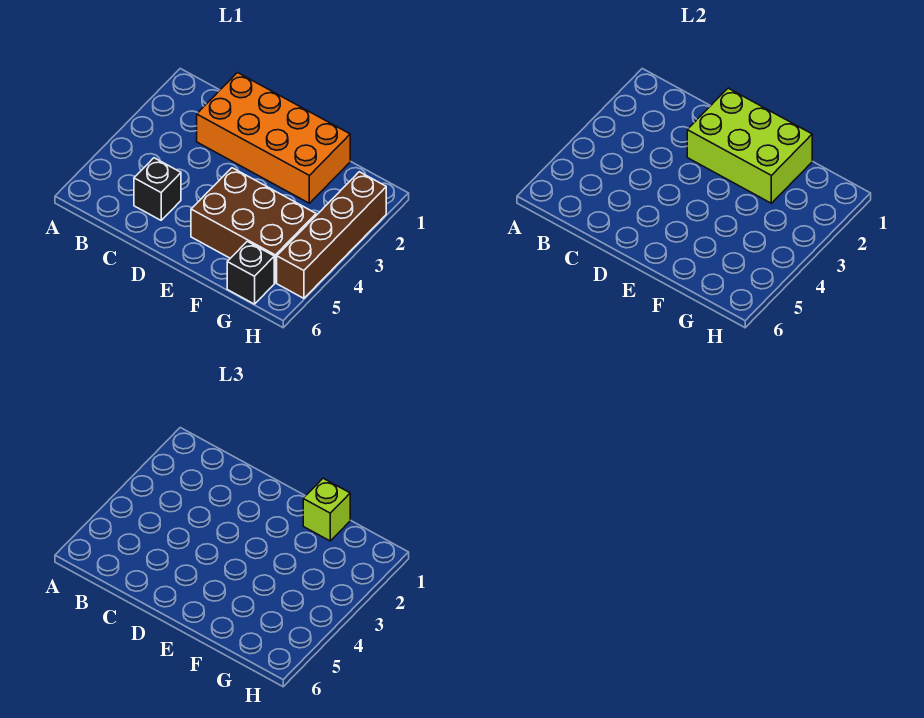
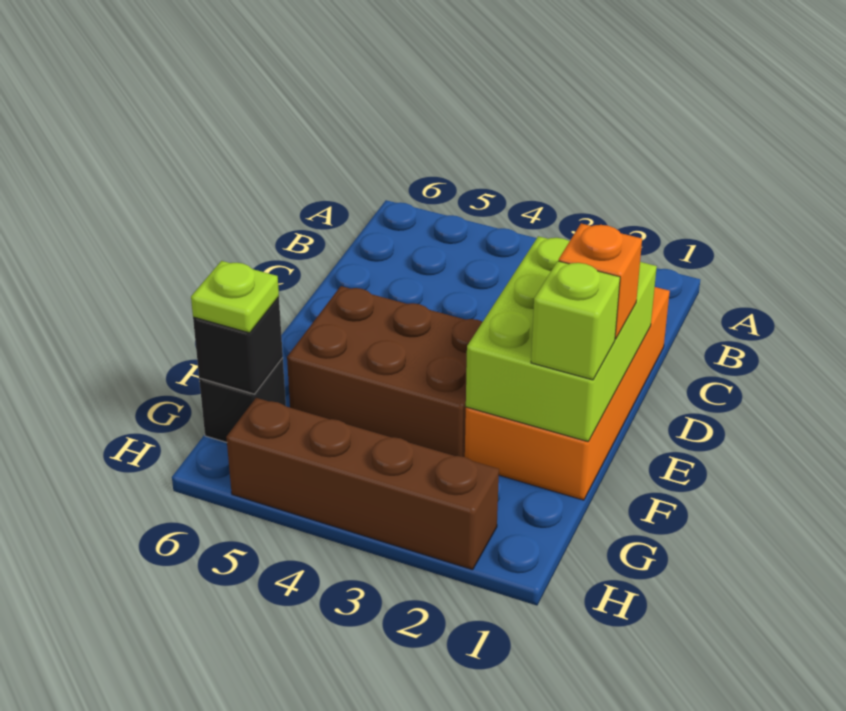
black brick C5 level 1 -> black brick G6 level 2
none -> orange brick E1 level 3
brown brick E4:G5 level 1 -> brown brick E3:F5 level 1
none -> lime plate G6 level 3

